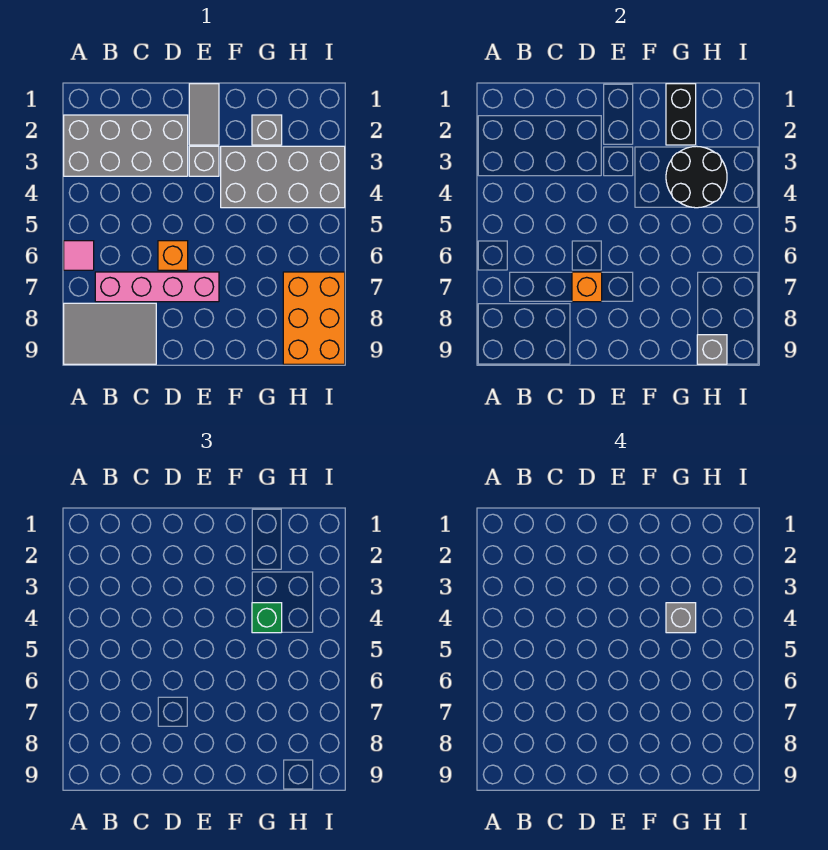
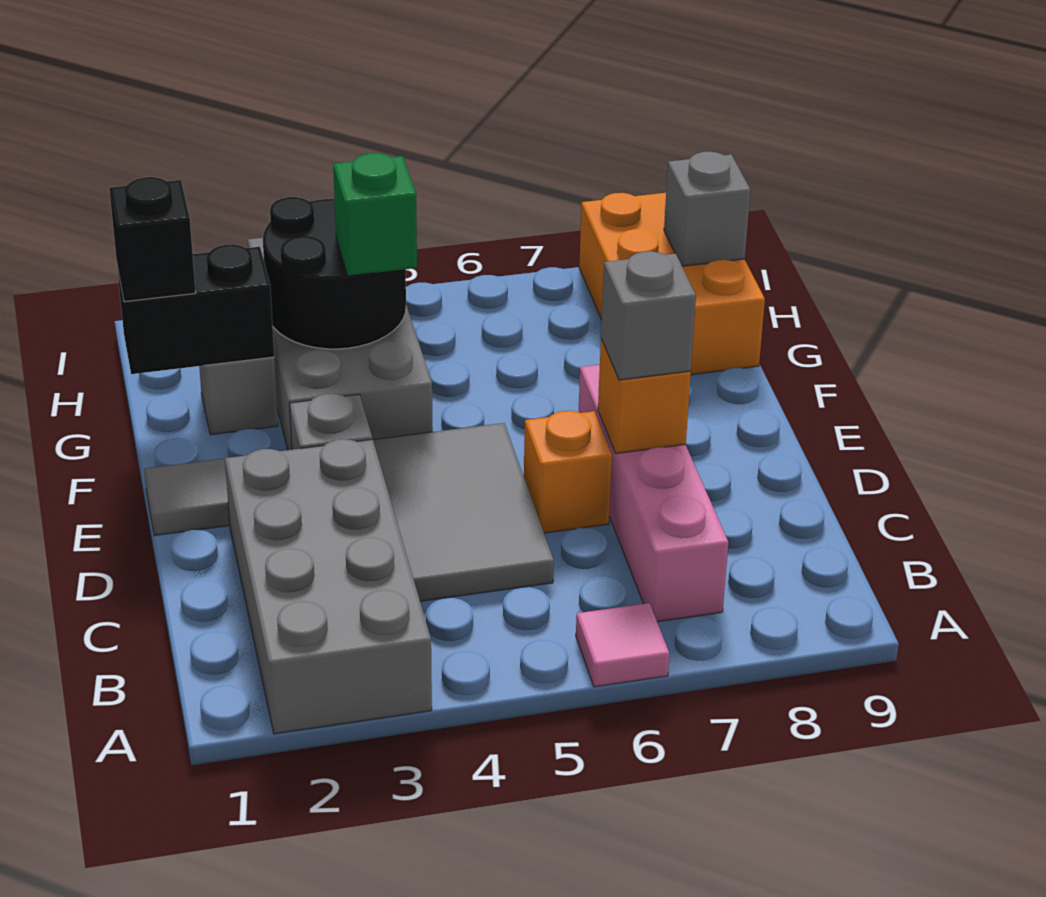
grey tile A8:C9 level 1 -> grey tile C4:E5 level 1
none -> black brick G1 level 3
grey brick G4 level 4 -> grey brick D7 level 3
orange brick H7:I9 level 1 -> orange brick G8:I9 level 1

